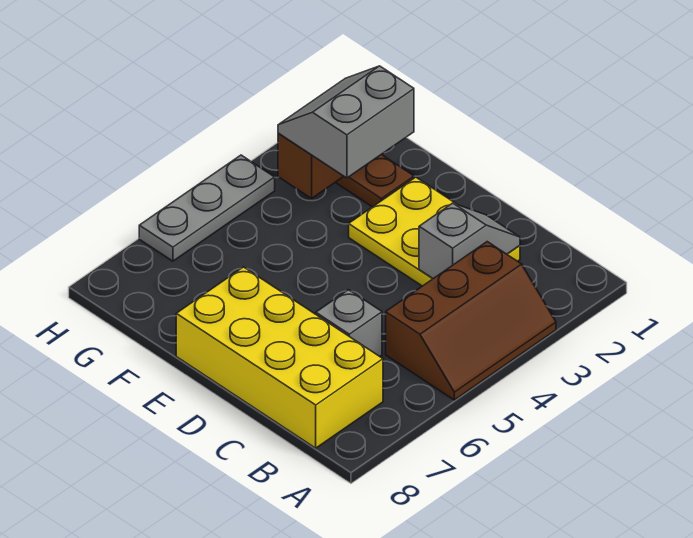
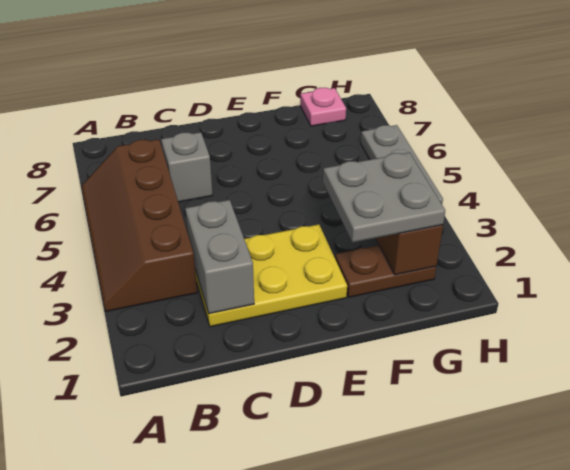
brown slope A3:B5 level 1 top B -> brown slope A3:B6 level 1 top B
yellow brick B7:E8 level 1 -> none
grey slope C2:C3 level 2 top 3 -> grey brick C2:C3 level 2
grey slope F2:G3 level 3 top F -> grey plate F2:G3 level 3
none -> pink plate G8 level 1

